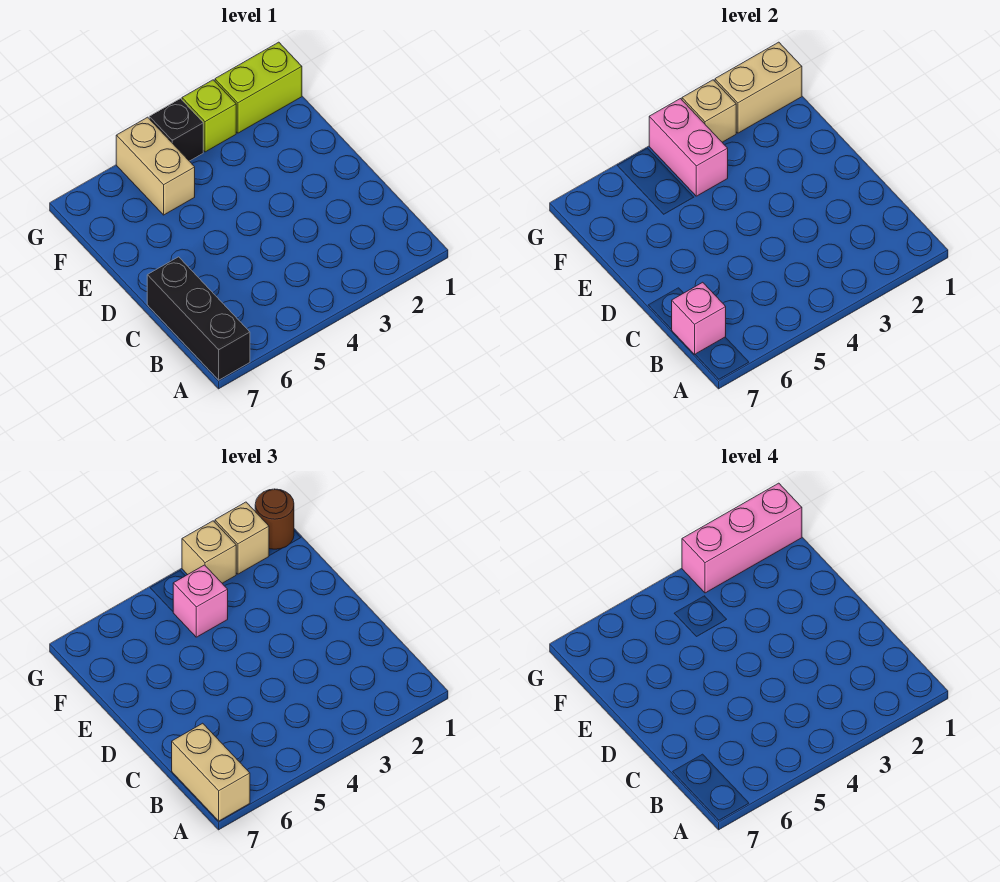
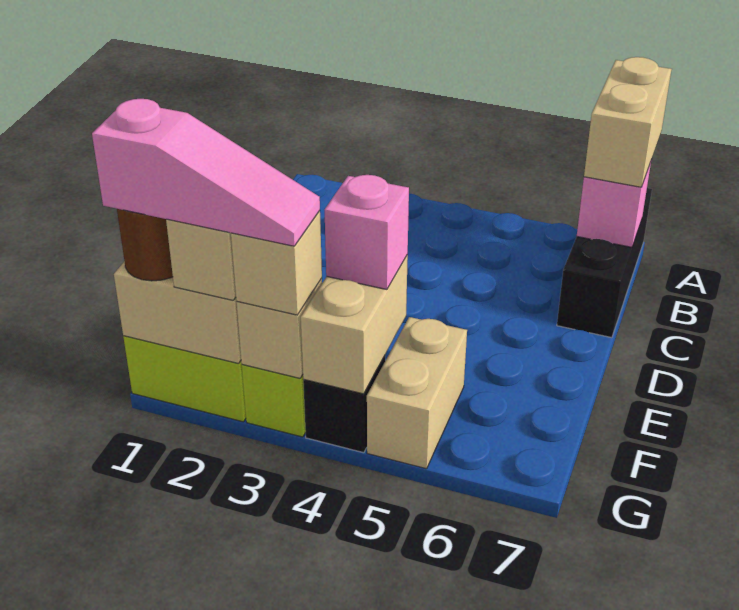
pink brick F4:G4 level 2 -> tan brick F4:G4 level 2
pink brick G1:G3 level 4 -> pink slope G1:G3 level 4 top 1

